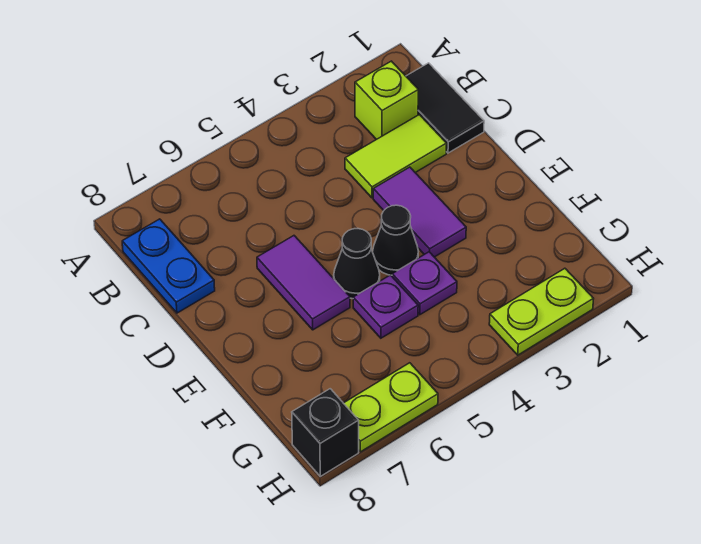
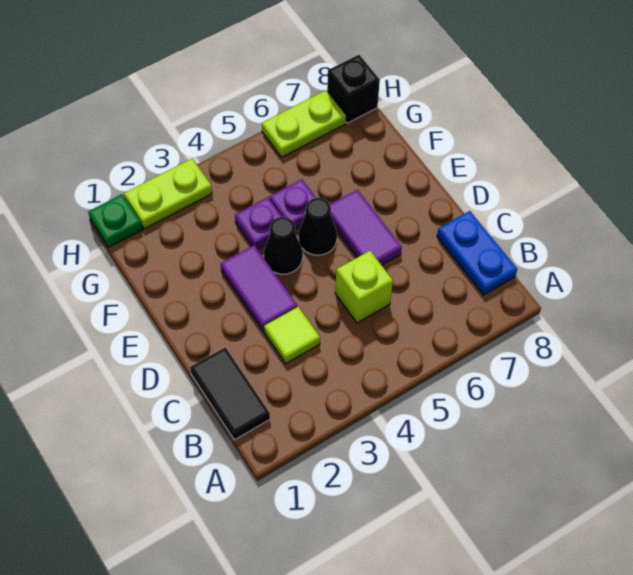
lime brick B2 level 1 -> lime brick C5 level 1
lime tile C2:C3 level 1 -> lime tile C3 level 1
none -> green plate H1 level 1

